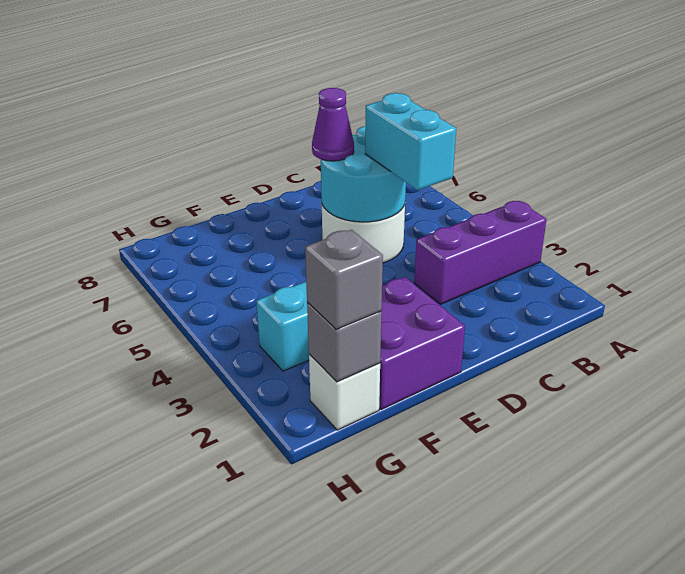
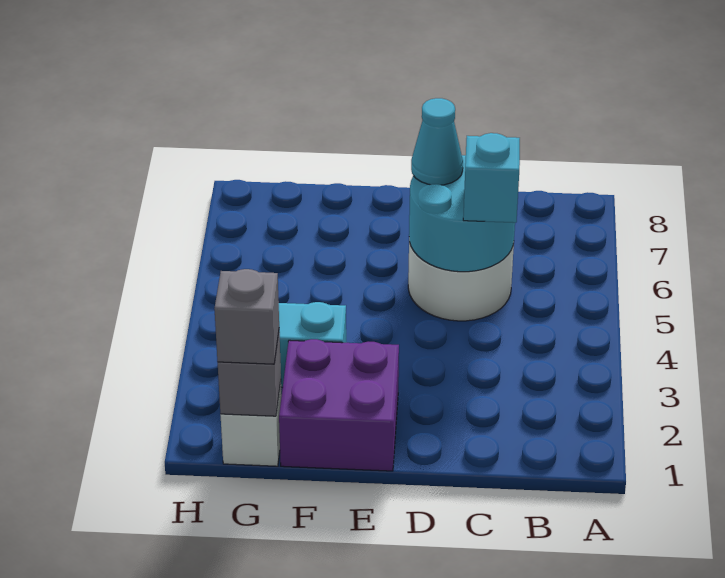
purple brick A3:C3 level 1 -> none
cyan brick C4:C5 level 3 -> cyan brick C5 level 3
purple cone D6 level 3 -> cyan cone D6 level 3

